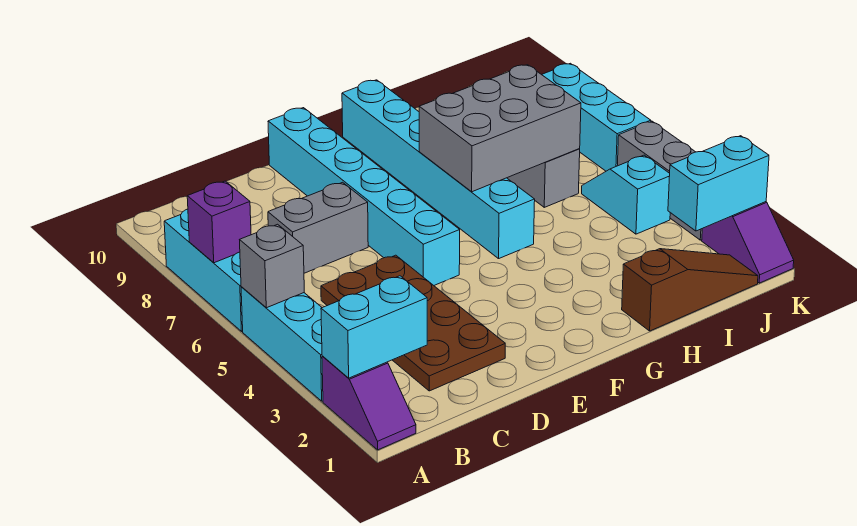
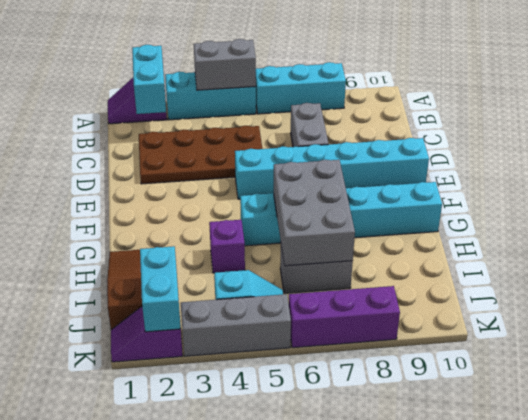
grey brick A5 level 2 -> grey brick A4:A5 level 2
purple brick A7 level 2 -> purple brick H4 level 1
brown slope H1:J1 level 1 top H -> brown slope H1:J1 level 1 top J
cyan brick K6:K8 level 1 -> purple brick K6:K8 level 1

